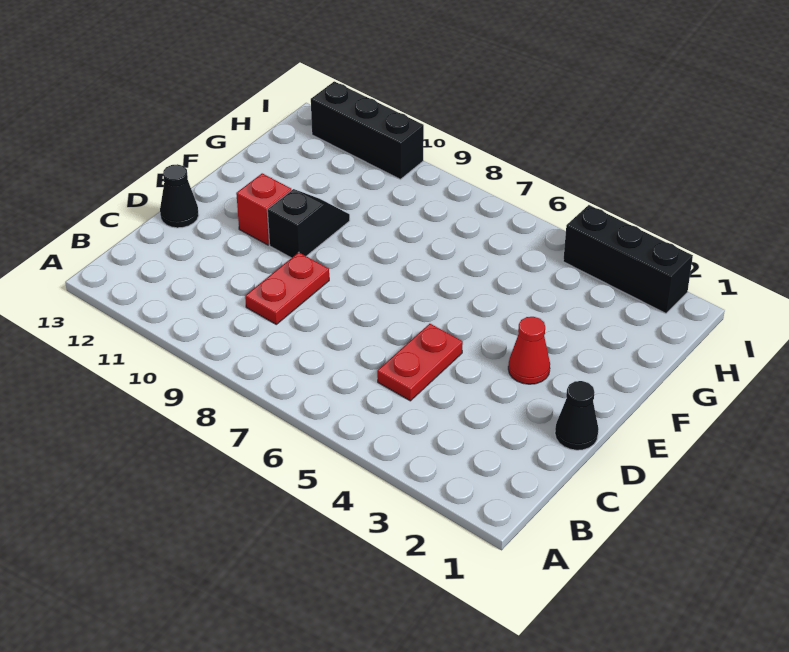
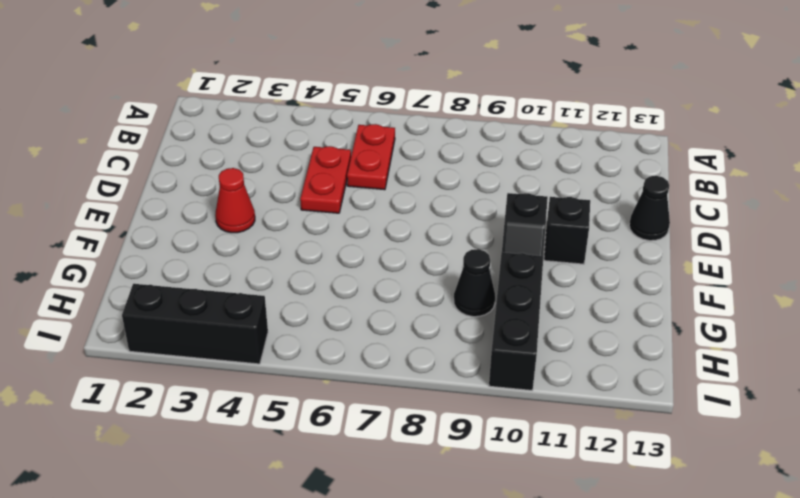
red plate C9:D9 level 1 -> red plate B6:C6 level 1
black cone D1 level 1 -> black cone G9 level 1
red brick E11 level 1 -> black brick E11 level 1
black brick I10:I12 level 1 -> black brick G10:I10 level 1

